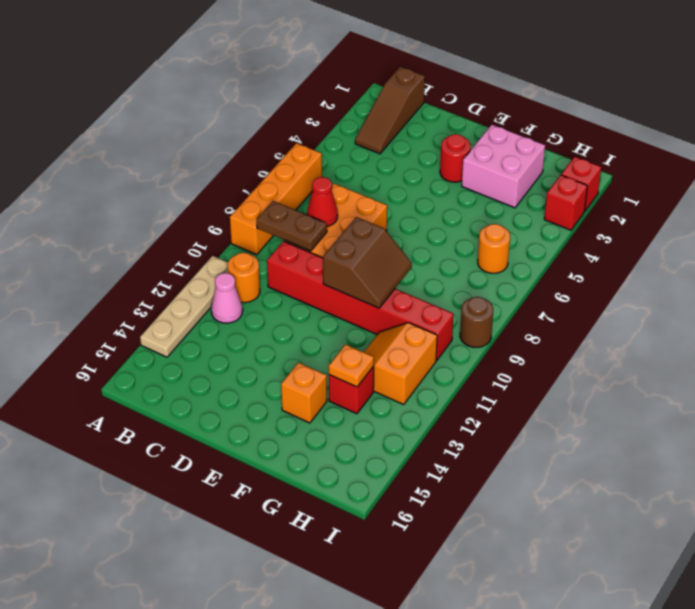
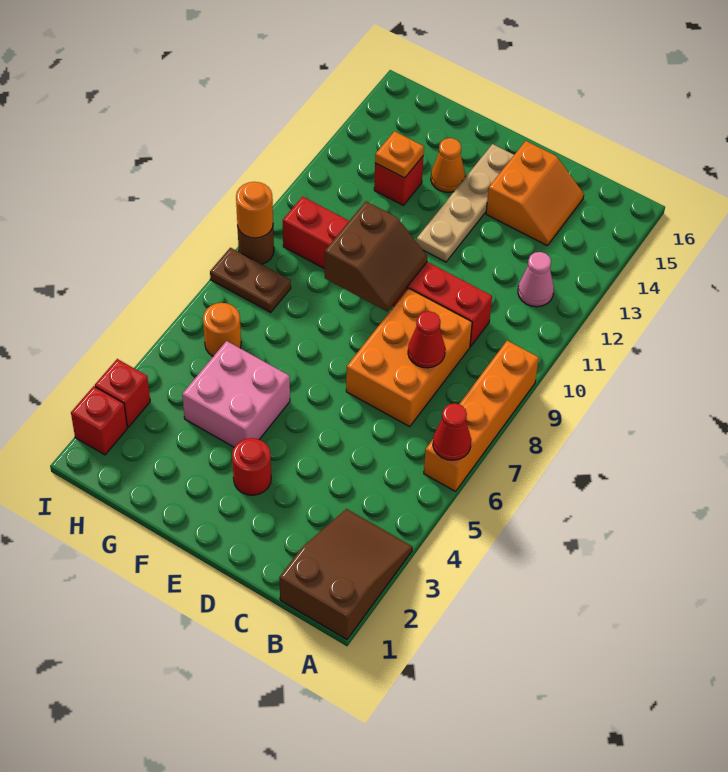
none -> red cone A6 level 2
tan plate A11:A14 level 1 -> tan plate E12:E15 level 1
brown slope B1:B3 level 1 top 1 -> brown slope A1:B3 level 1 top 1
brown plate B9:C9 level 2 -> brown plate H8:I8 level 1
orange round brick B11 level 1 -> orange round brick I9 level 2
brown slope E9:F10 level 2 top E -> brown slope E9:F10 level 2 top F
pink brick F2:G3 level 1 -> pink brick F4:G5 level 1
orange brick F14 level 1 -> orange cone F14 level 1
orange slope G11:H12 level 1 top H -> orange slope C14:D15 level 1 top D

